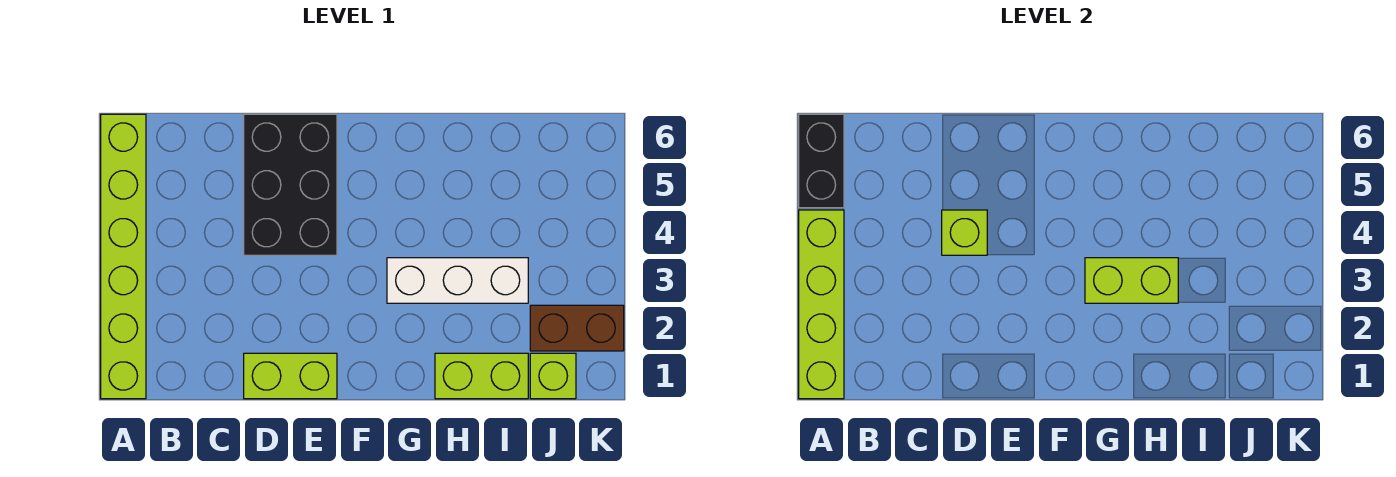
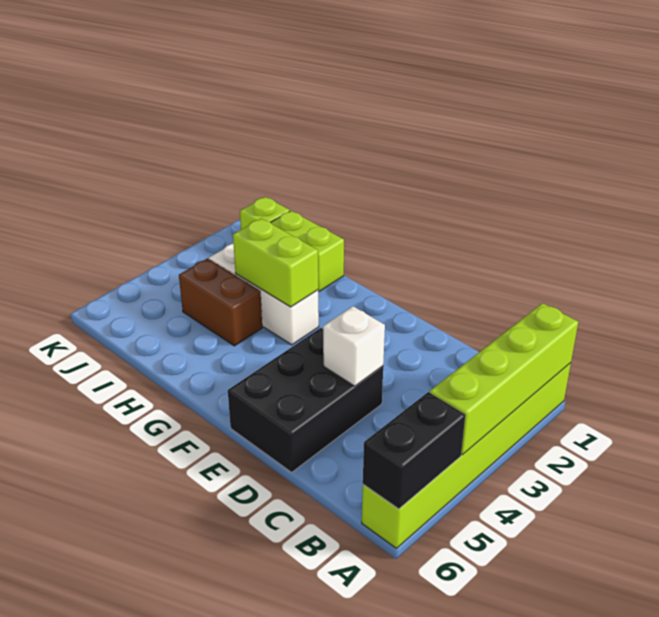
lime brick D1:E1 level 1 -> none
lime brick D4 level 2 -> white brick D4 level 2
brown brick J2:K2 level 1 -> brown brick H4:I4 level 1

